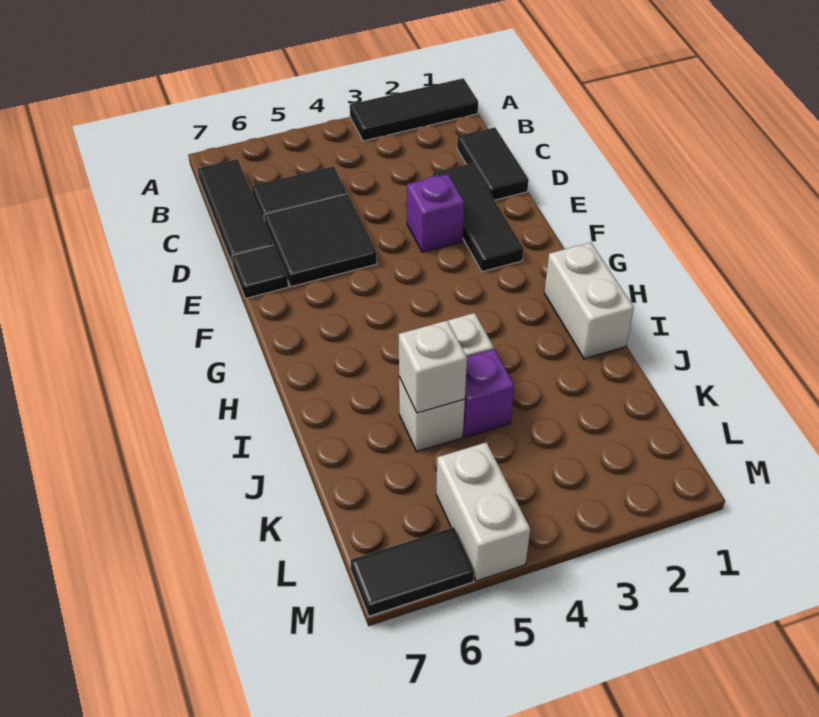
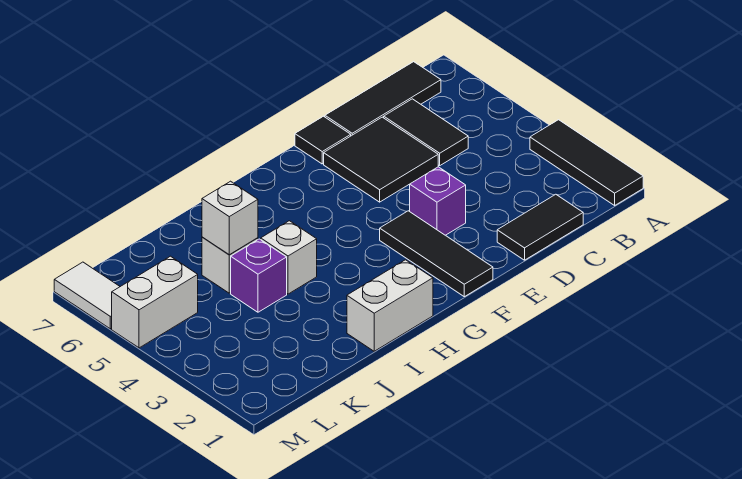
black tile D2:F2 level 1 -> black tile F1:F3 level 1
black tile M6:M7 level 1 -> white tile M6:M7 level 1

